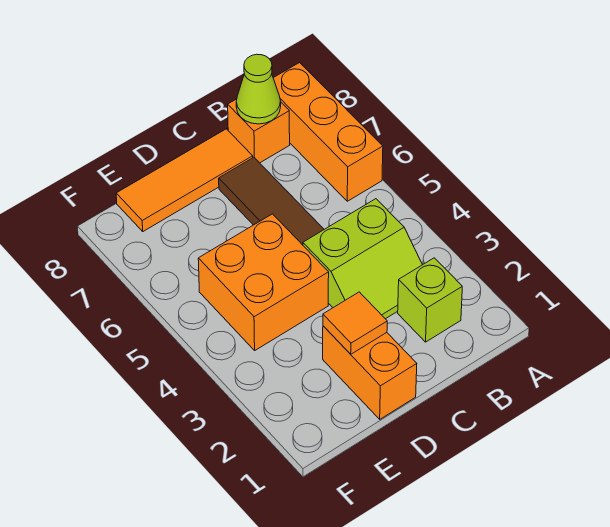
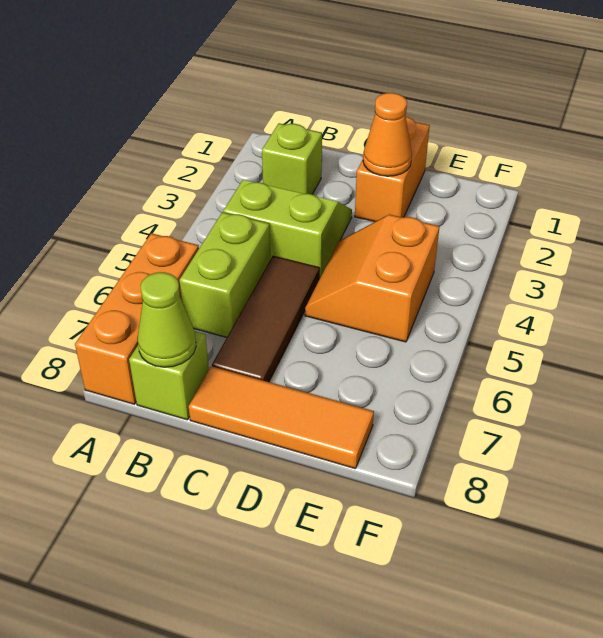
none -> lime brick B5:B6 level 1
orange brick B8 level 1 -> lime brick B8 level 1
orange tile D2 level 2 -> orange cone D2 level 2
orange brick D4:E5 level 1 -> orange slope D4:E5 level 1 top E

